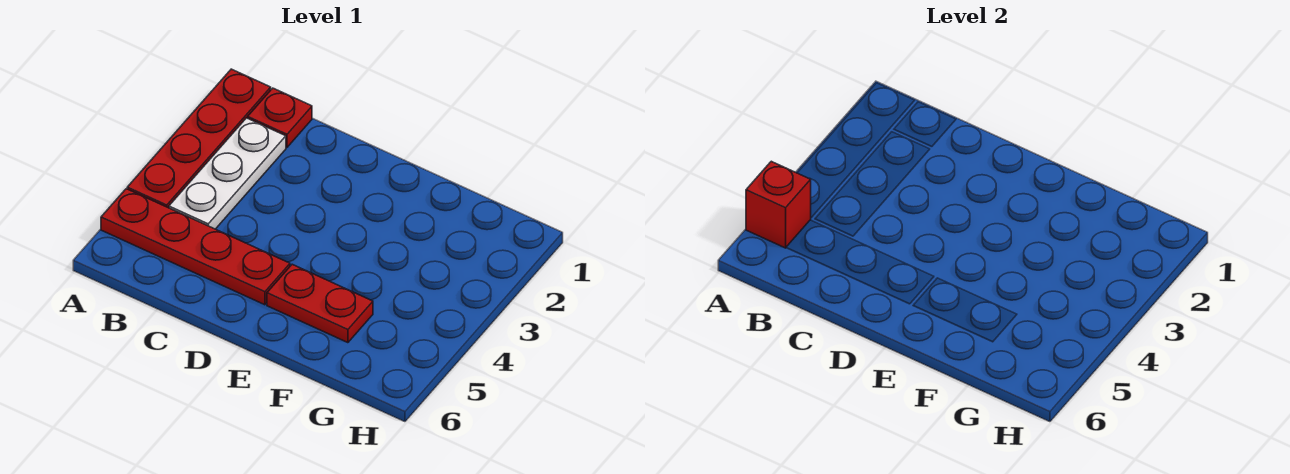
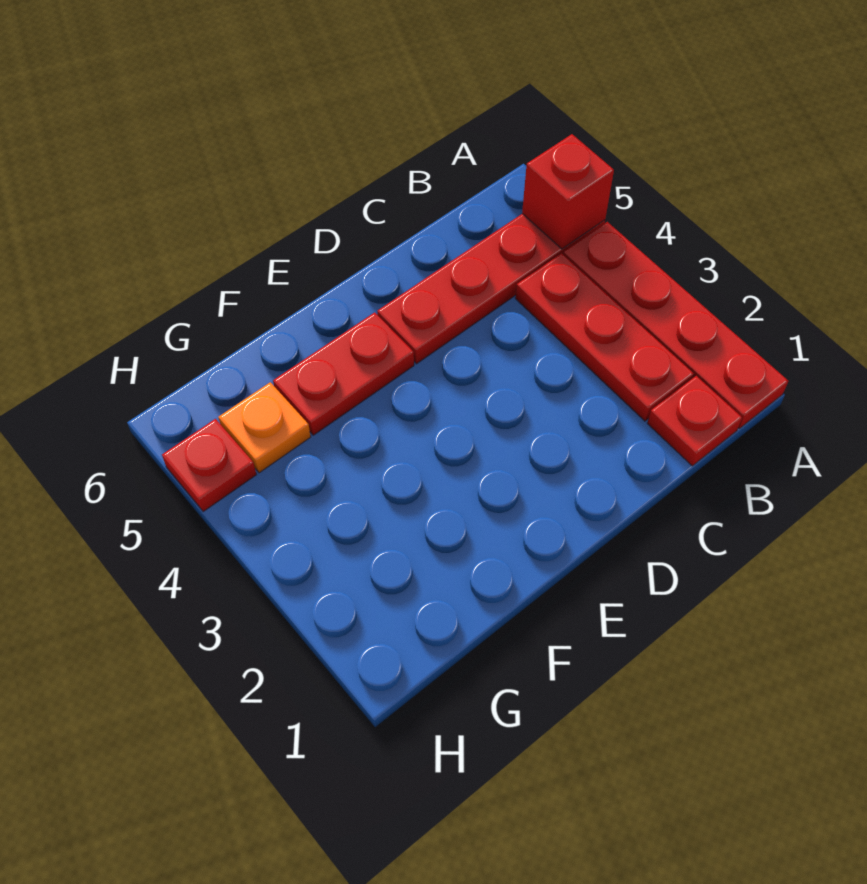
white plate B2:B4 level 1 -> red plate B2:B4 level 1
none -> orange plate G5 level 1
none -> red plate H5 level 1

